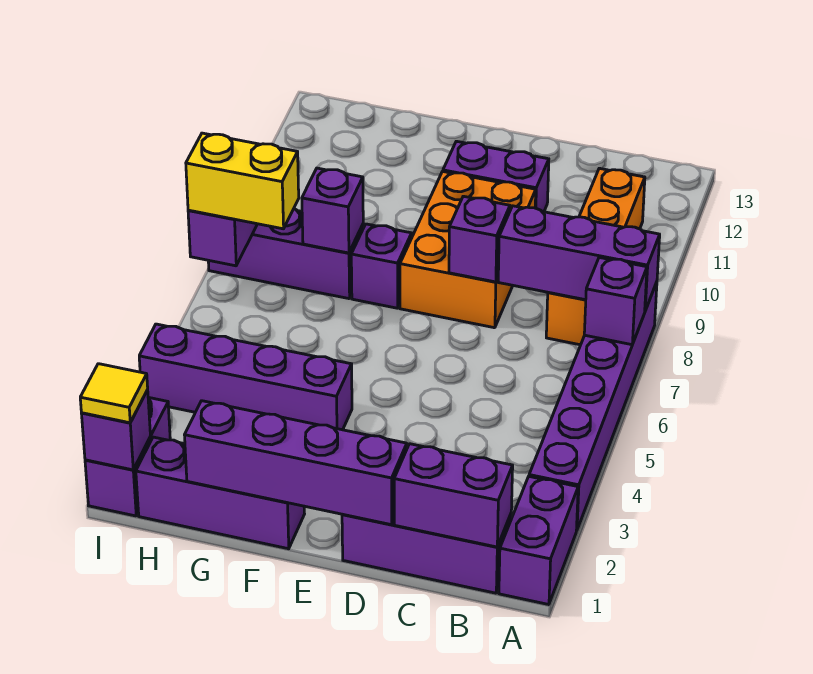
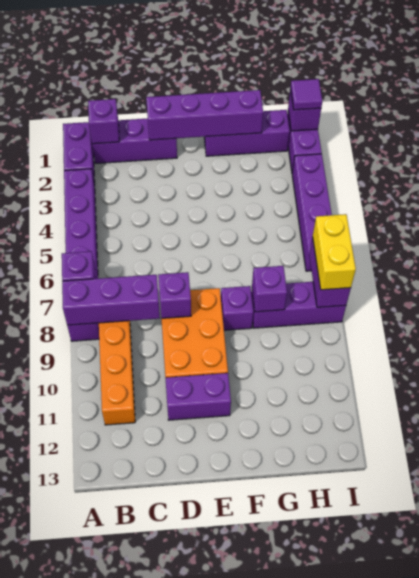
purple brick B1:C1 level 2 -> purple brick B1 level 2
purple brick F4:I4 level 1 -> purple brick I3:I6 level 1
yellow brick H7:I7 level 3 -> yellow brick I7:I8 level 3
yellow tile I1 level 3 -> purple tile I1 level 3

